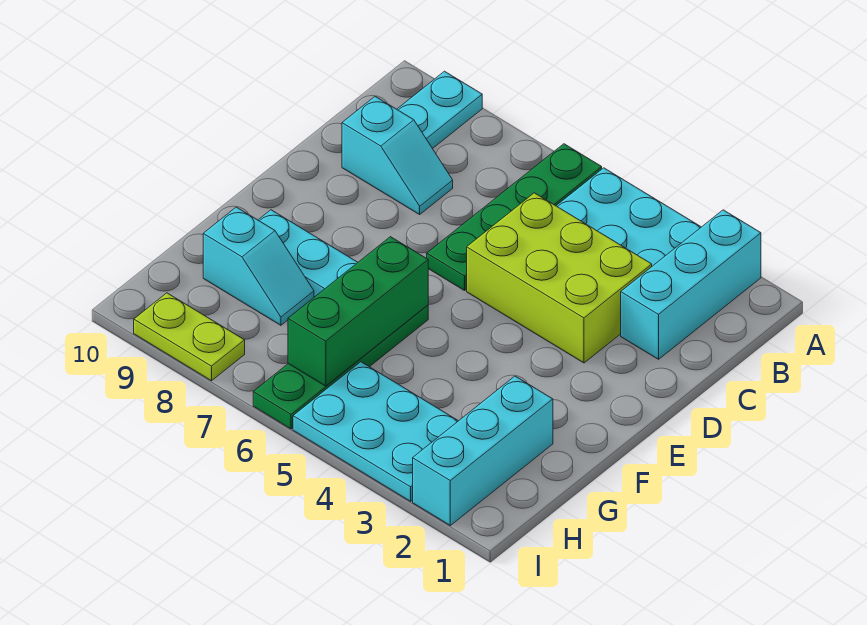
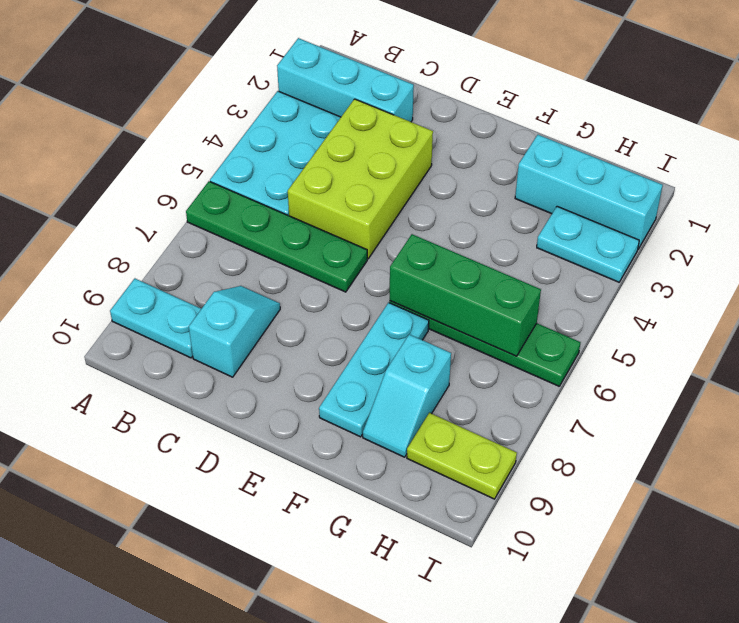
cyan slope G8:G9 level 1 top 9 -> cyan slope G8:G9 level 1 top 8
cyan plate H3:I5 level 1 -> cyan plate H3:I3 level 1
lime plate I8:I9 level 1 -> lime plate H9:I9 level 1

